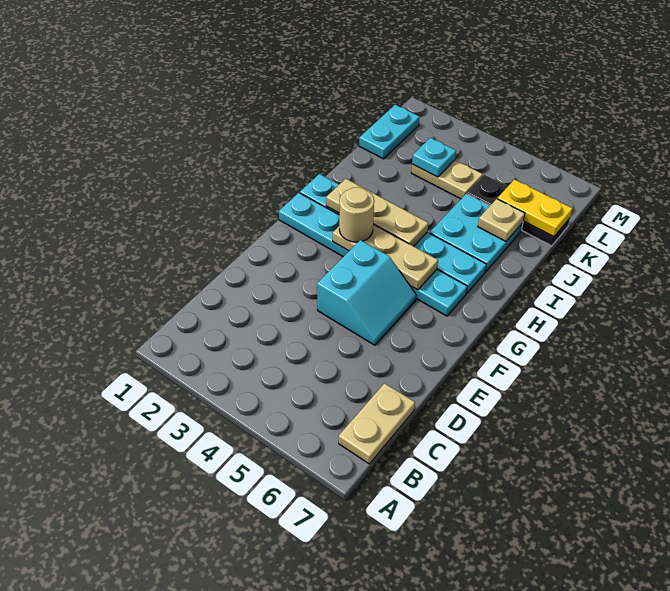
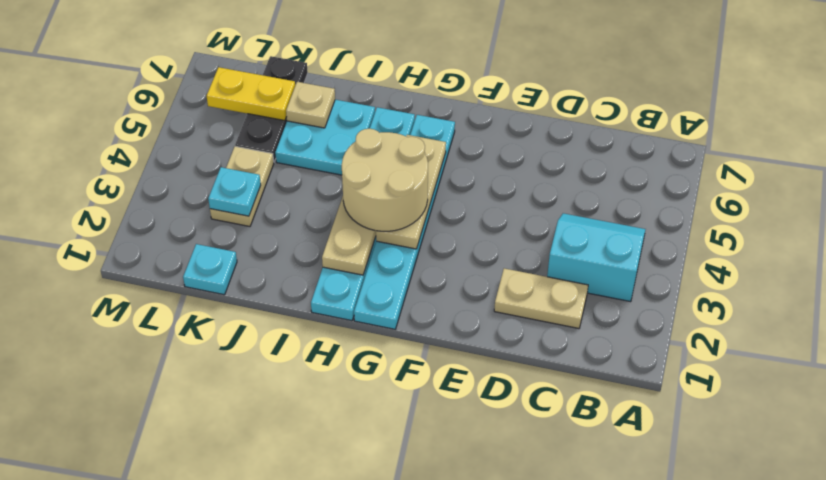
tan plate B7:C7 level 1 -> tan plate C2:D2 level 1
cyan slope E4:F5 level 1 top 4 -> cyan slope B3:C4 level 1 top 3
tan round brick G3 level 3 -> tan round brick G3:H4 level 3
cyan plate K1:L1 level 1 -> cyan plate K1 level 1
yellow plate K6:K7 level 2 -> yellow plate K6:L6 level 2

